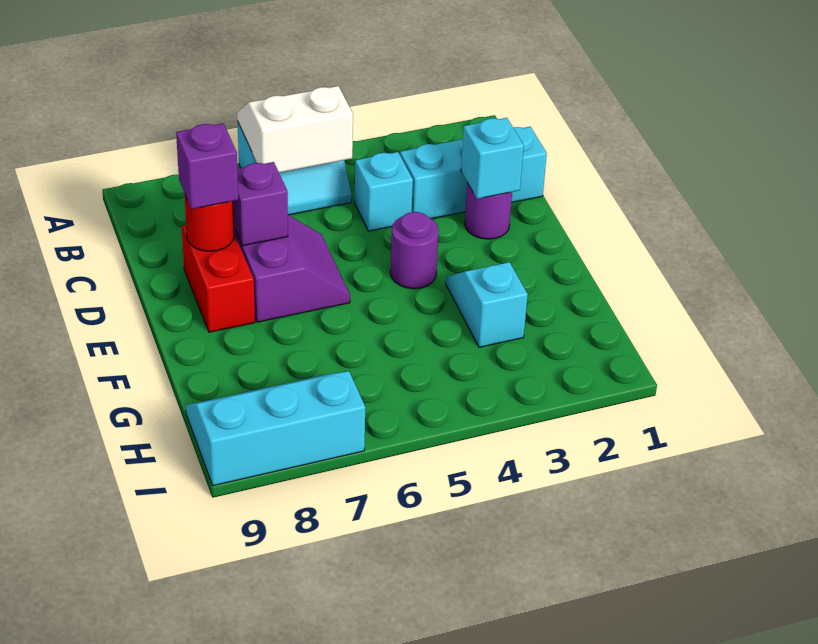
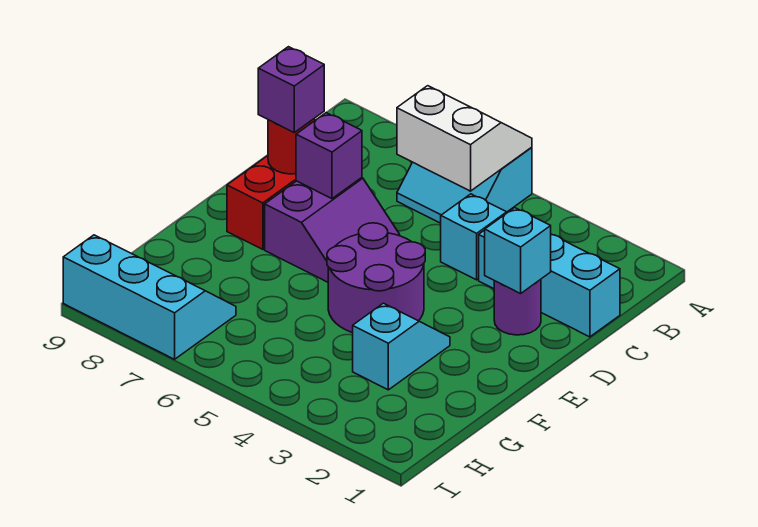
purple round brick E4 level 1 -> purple round brick E4:F5 level 1

